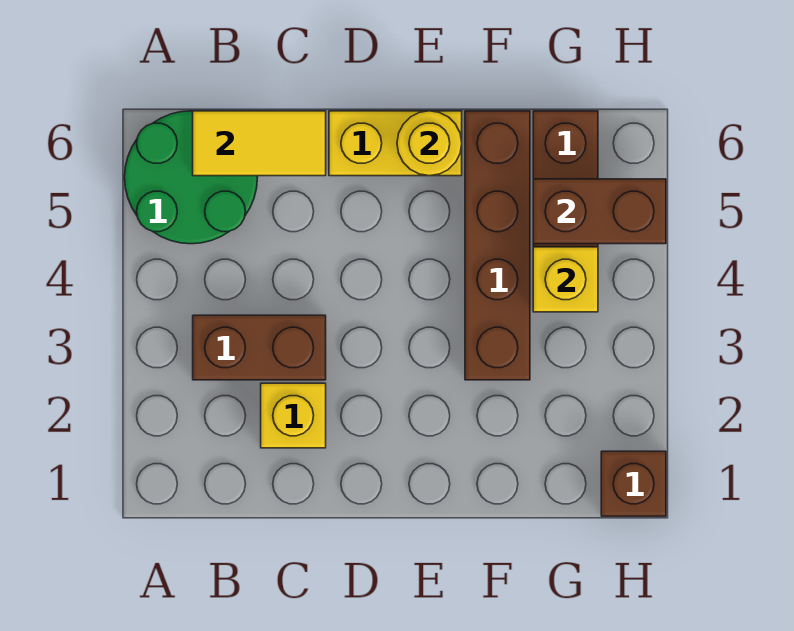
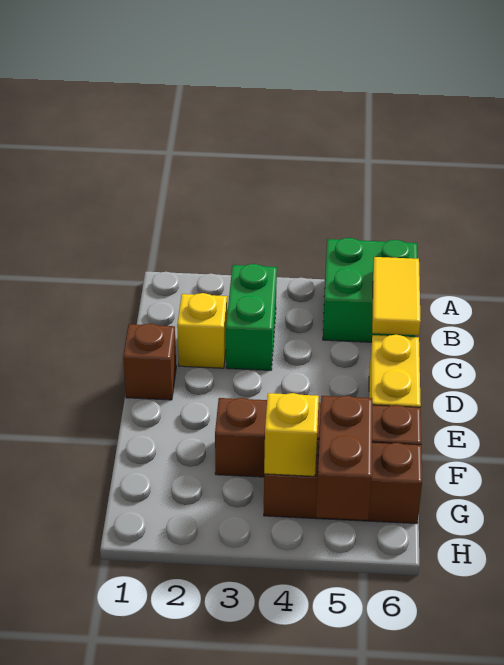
green round brick A5:B6 level 1 -> green brick A5:B6 level 1
brown brick B3:C3 level 1 -> green brick B3:C3 level 1
yellow round brick E6 level 2 -> none
brown brick H1 level 1 -> brown brick D1 level 1

